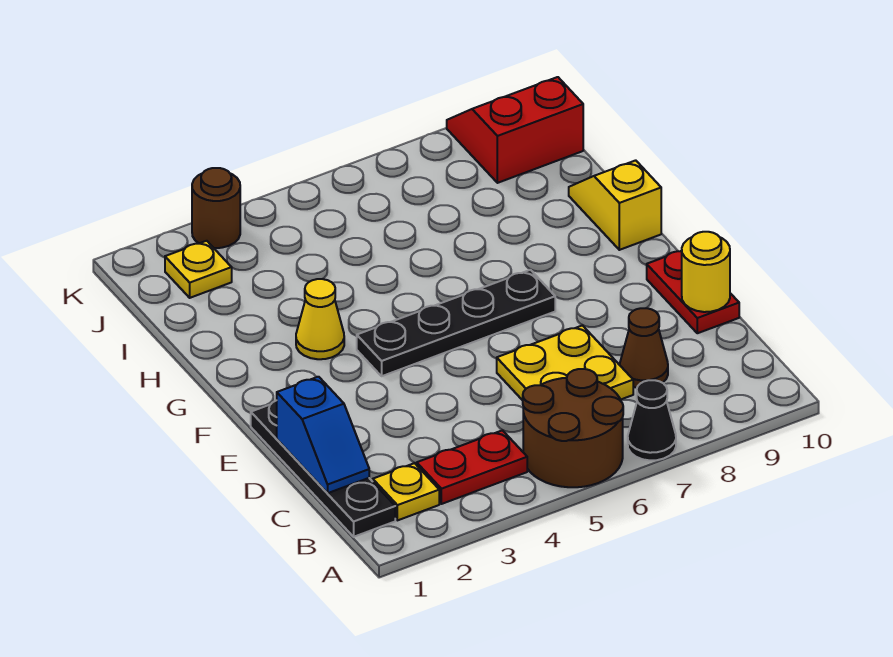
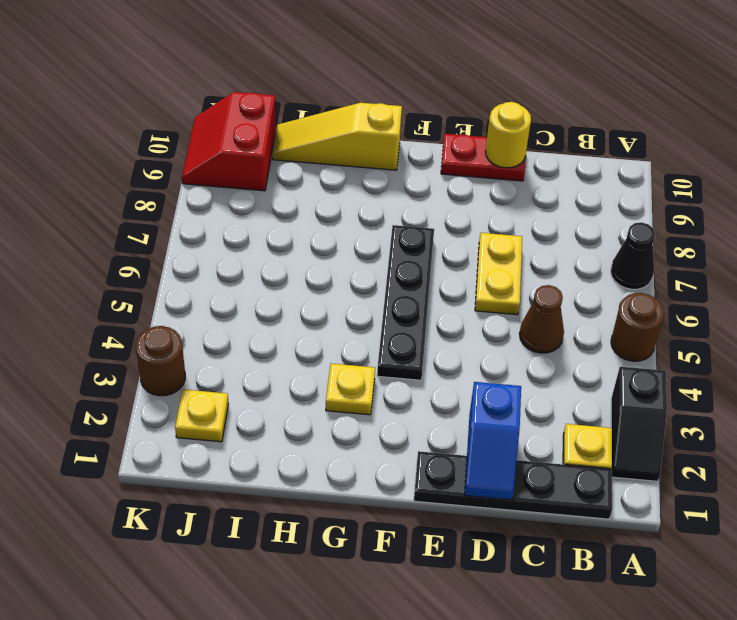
none -> black slope A2:A3 level 1 top 3
brown round brick A5:B6 level 1 -> brown round brick A5 level 1
red plate B3:B4 level 1 -> none
blue slope C1:D1 level 2 top D -> blue slope D1:D2 level 2 top 2
yellow plate C6:D7 level 1 -> yellow plate D6:D7 level 1
brown cone C8 level 1 -> brown cone C5 level 1
yellow cone G3 level 1 -> yellow plate G3 level 1
yellow slope G10:H10 level 1 top G -> yellow slope G10:I10 level 1 top G

